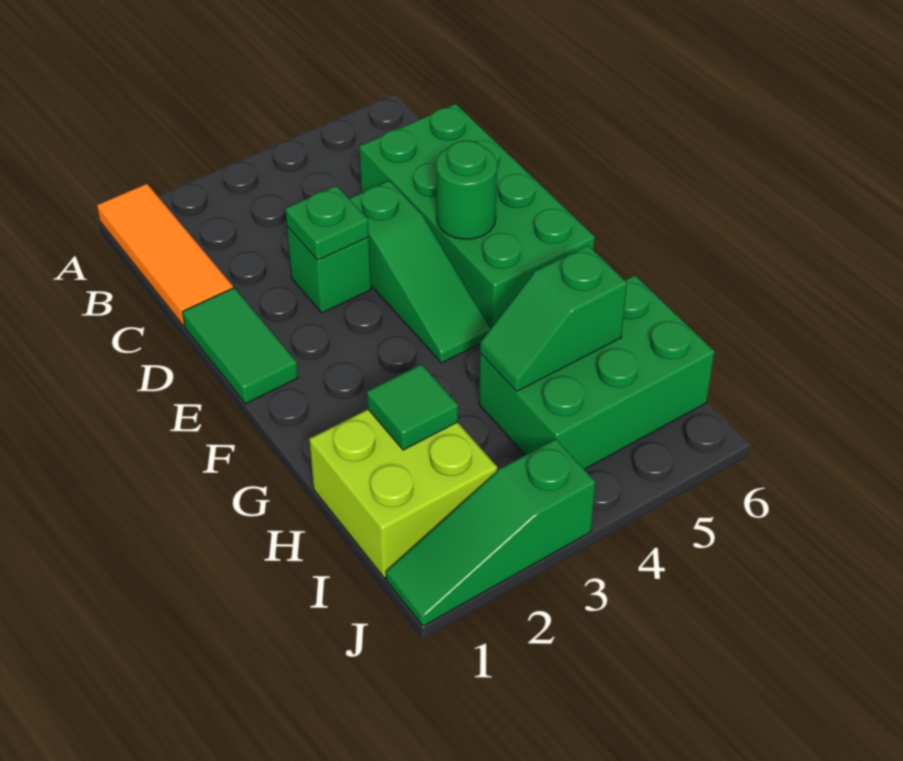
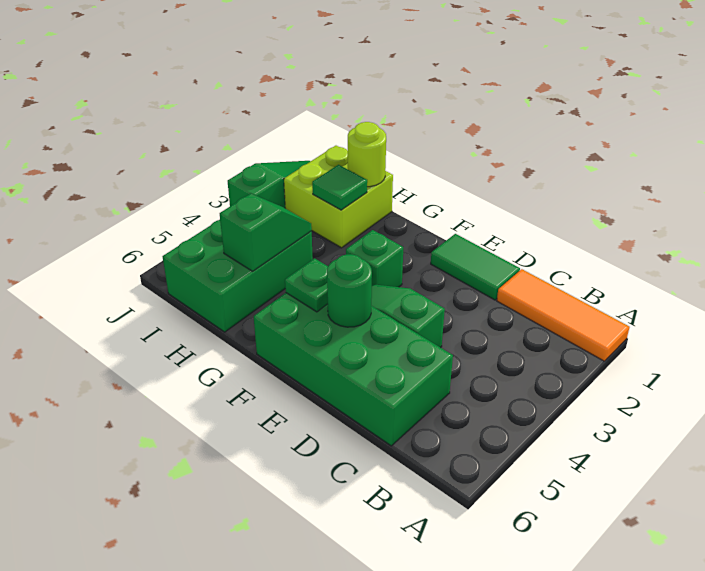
green brick D3 level 1 -> green brick F3 level 1
green plate D3 level 2 -> green plate F5 level 2
none -> lime round brick H1 level 2

